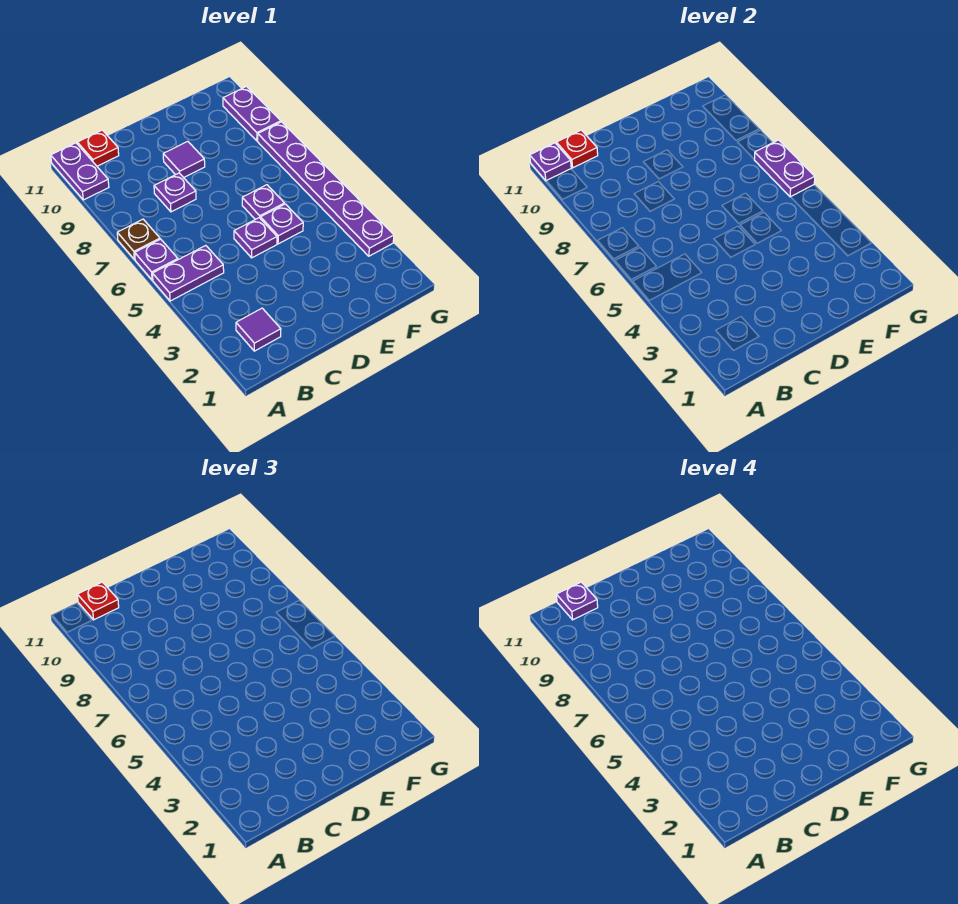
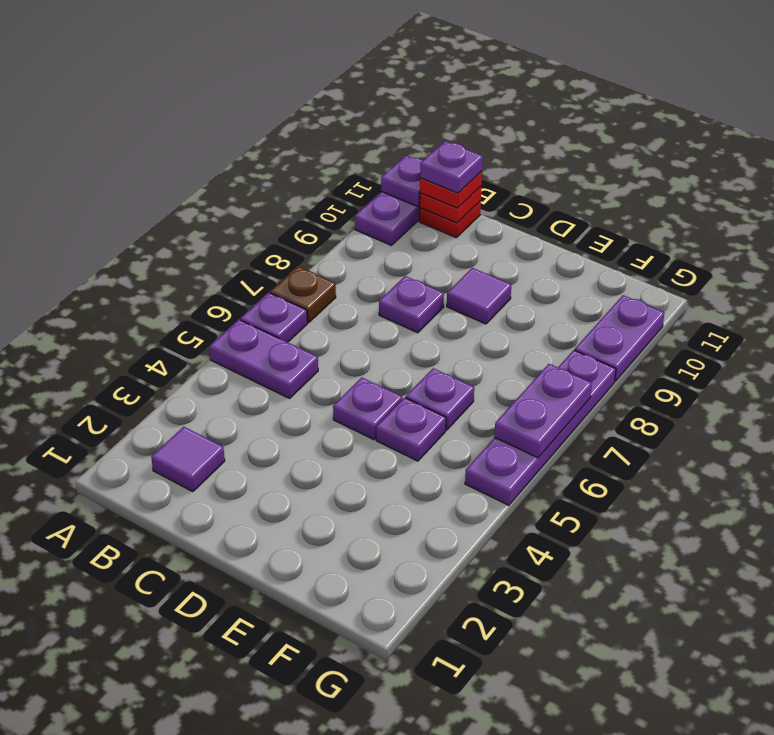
purple plate G3:G8 level 1 -> purple plate G5:G8 level 1

